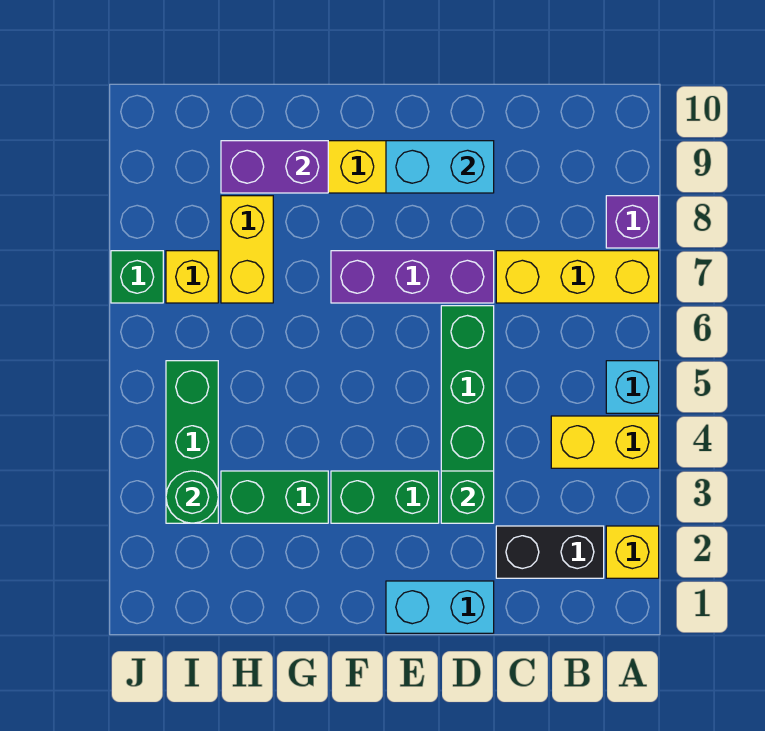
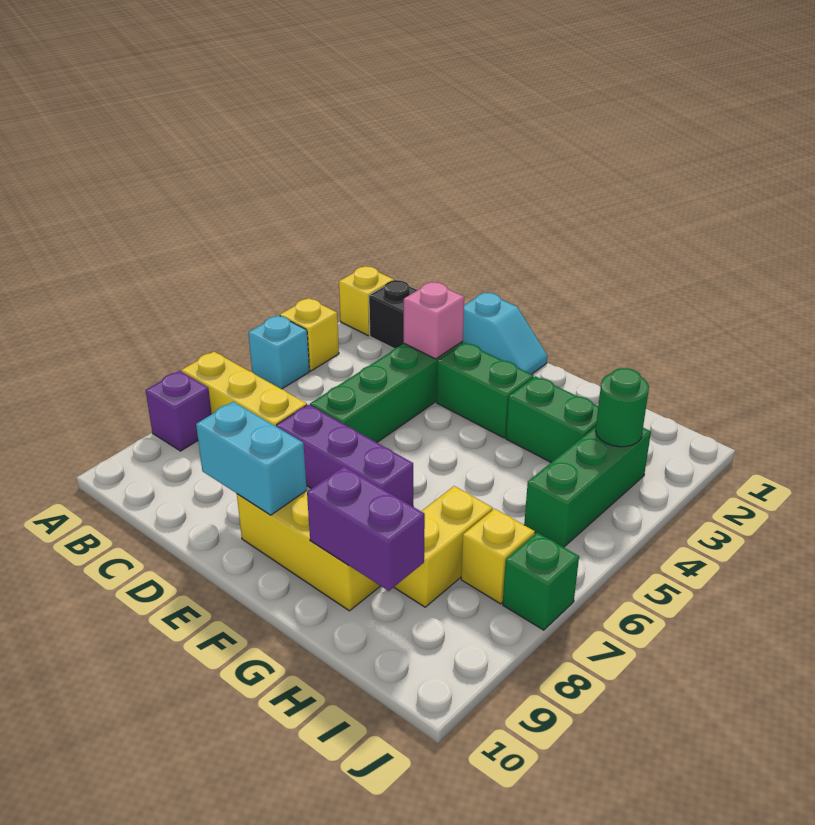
yellow brick A4:B4 level 1 -> yellow brick A4 level 1
cyan brick D1:E1 level 1 -> cyan slope D1:E1 level 1 top D
green brick D3 level 2 -> pink brick D3 level 2

